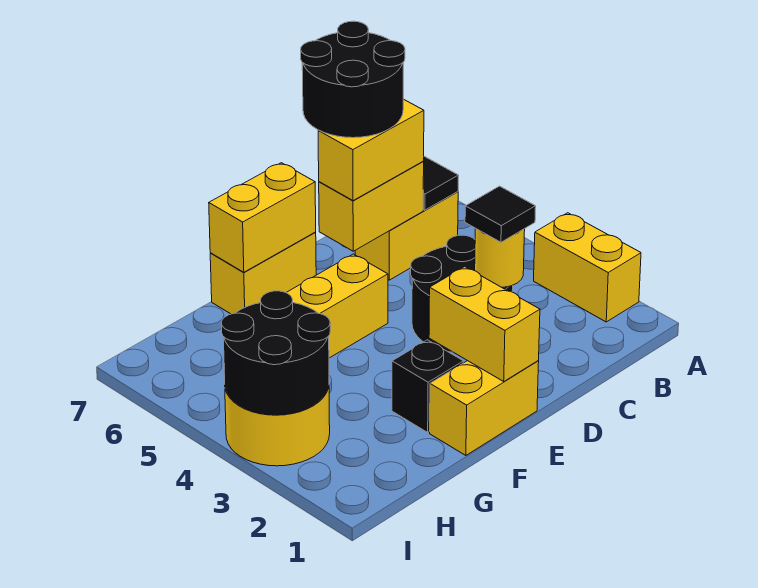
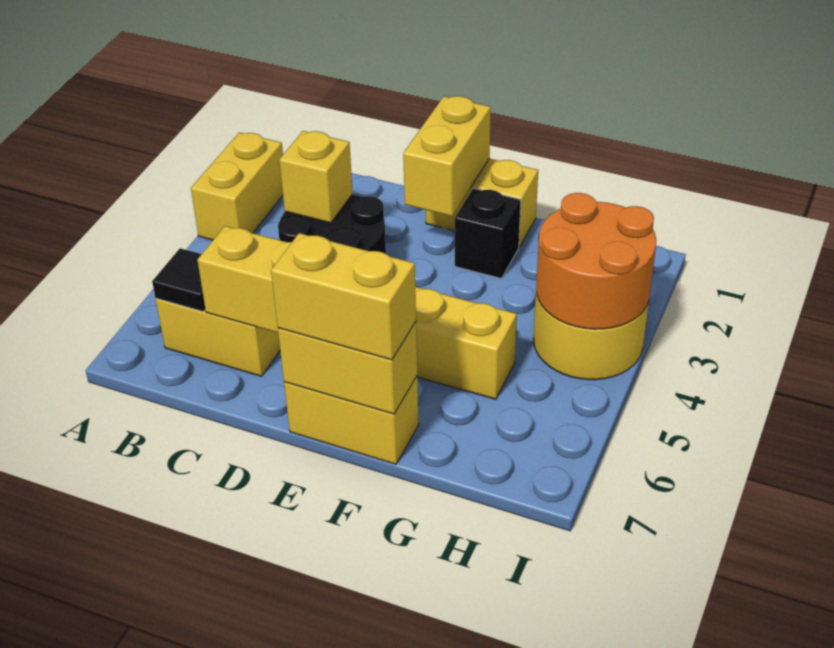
yellow round brick C3 level 2 -> yellow brick C3 level 2
black tile C3 level 3 -> none
yellow brick C6:D6 level 3 -> yellow brick E7:F7 level 3
black round brick C6:D7 level 4 -> none
black round brick H3:I4 level 2 -> orange round brick H3:I4 level 2

